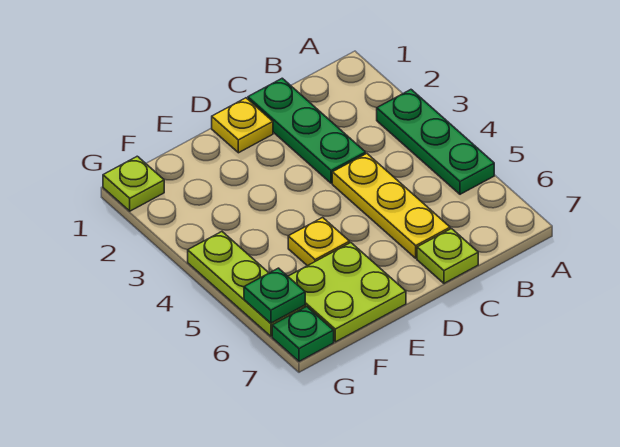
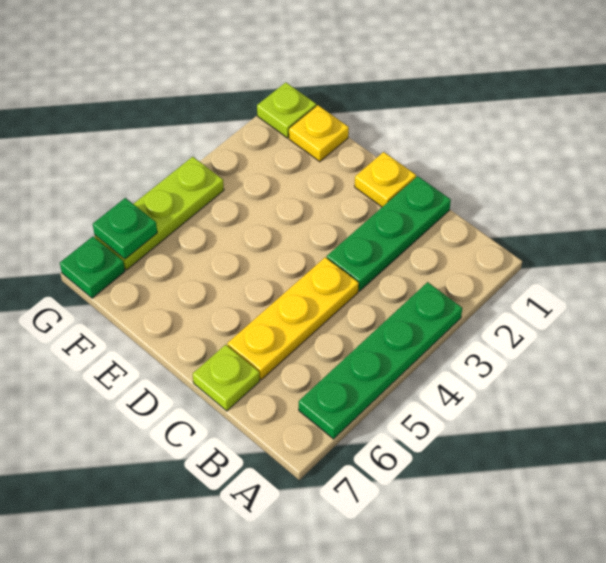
green plate A3:A5 level 1 -> green plate A3:A6 level 1
yellow plate E5 level 1 -> yellow plate F1 level 1
lime plate E6:F7 level 1 -> none

